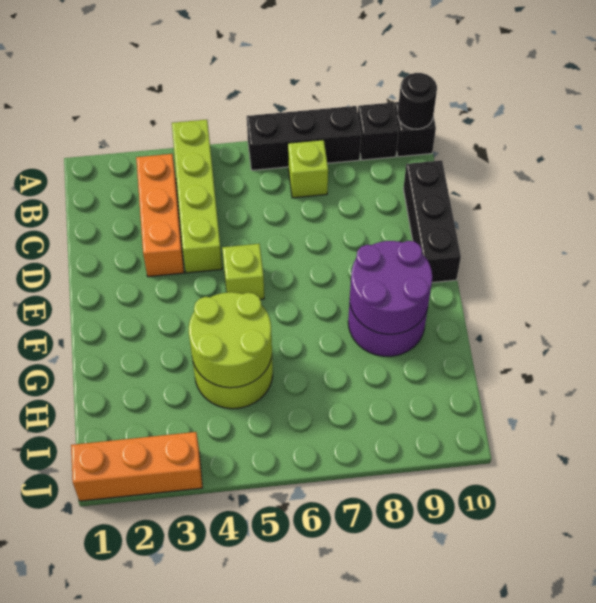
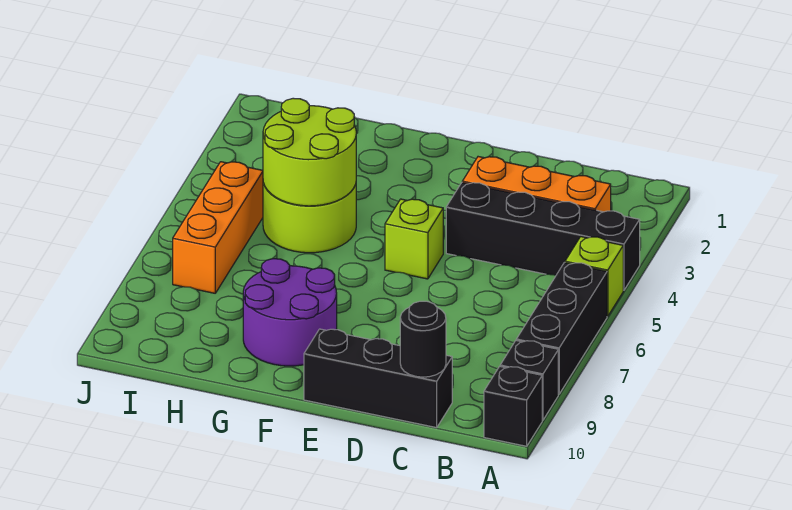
lime brick A4:D4 level 1 -> black brick A4:D4 level 1
black round brick A10 level 2 -> black round brick C10 level 2
lime brick B7 level 1 -> lime brick A5 level 1
purple round brick F8:G9 level 2 -> none
orange brick J1:J3 level 1 -> orange brick I5:I7 level 1

